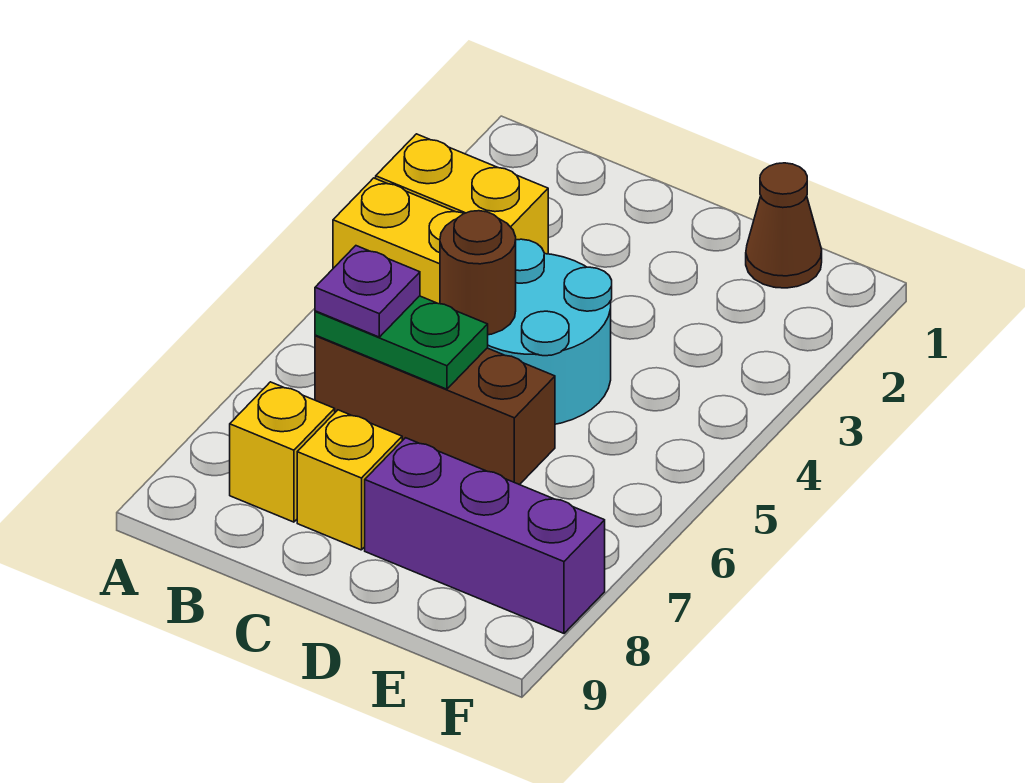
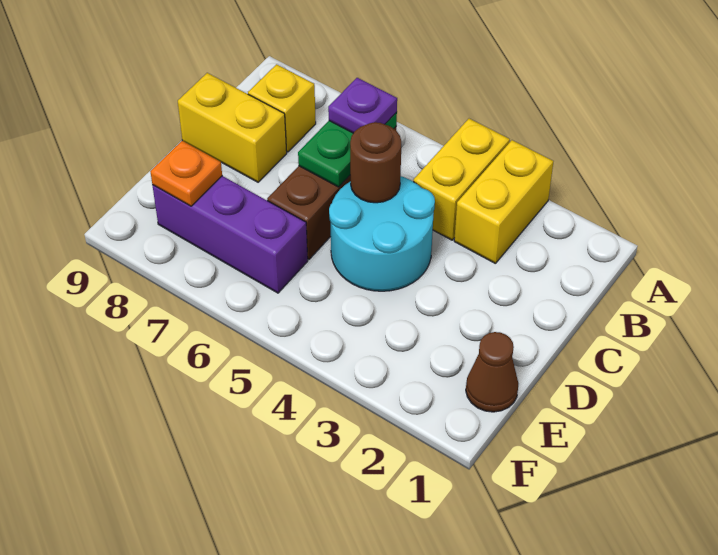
yellow brick C8 level 1 -> yellow brick C8:C9 level 1
purple brick D8:F8 level 1 -> purple brick E6:E8 level 1
none -> orange plate E8 level 2

